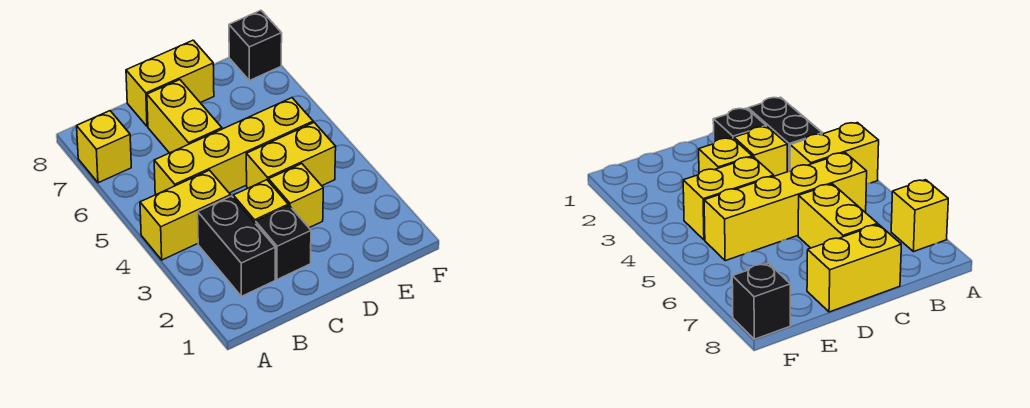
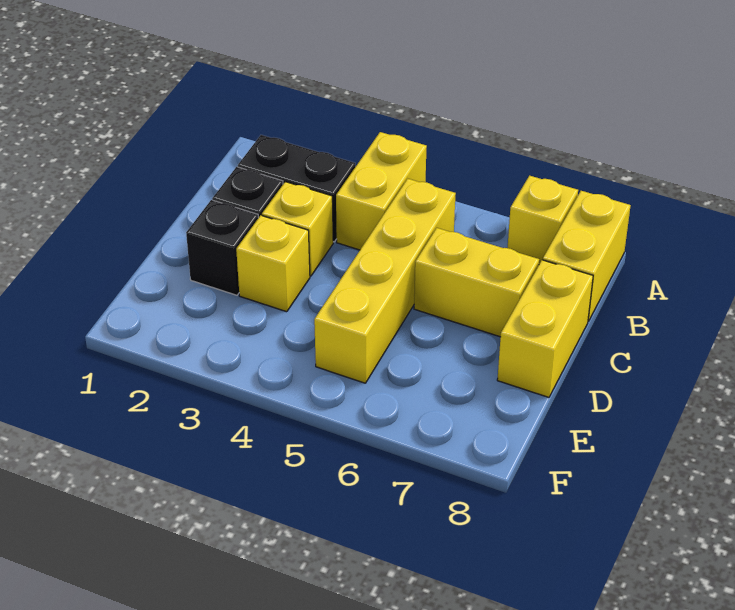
yellow brick D4:E4 level 1 -> yellow brick A8:B8 level 1
black brick F8 level 1 -> black brick D2 level 1

